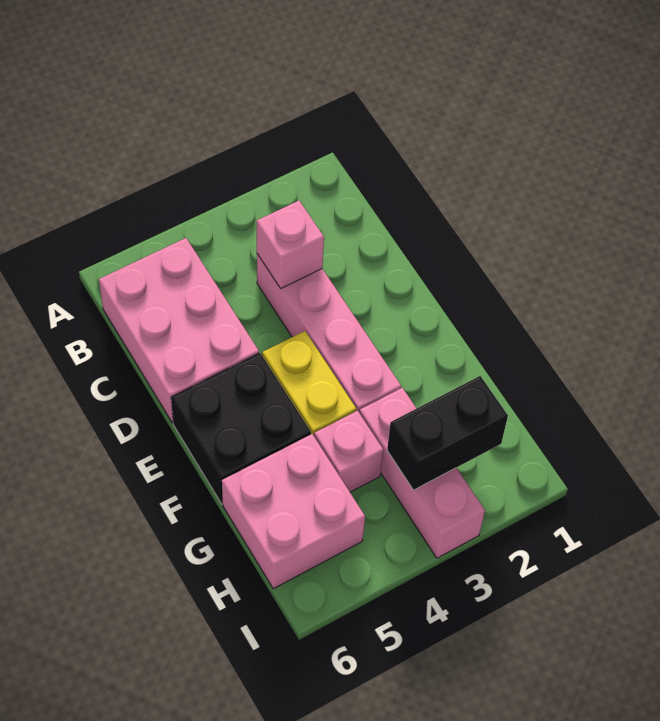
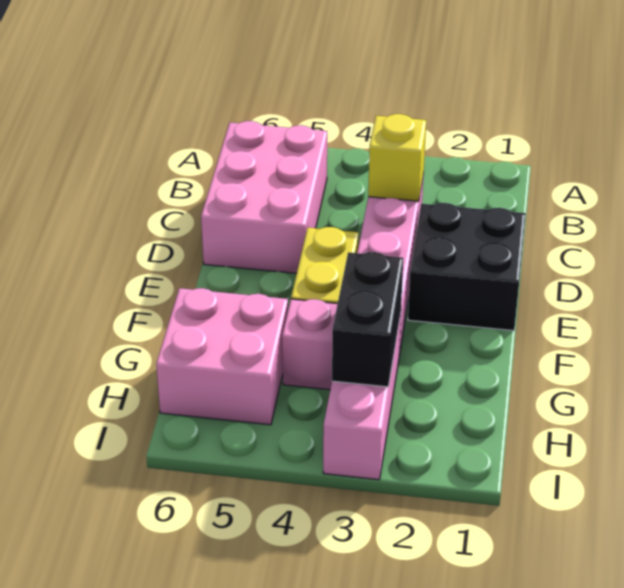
pink brick C3 level 2 -> yellow brick C3 level 2
black brick E5:F6 level 1 -> black brick D1:E2 level 1
black brick H2:H3 level 2 -> black brick G3:H3 level 2

